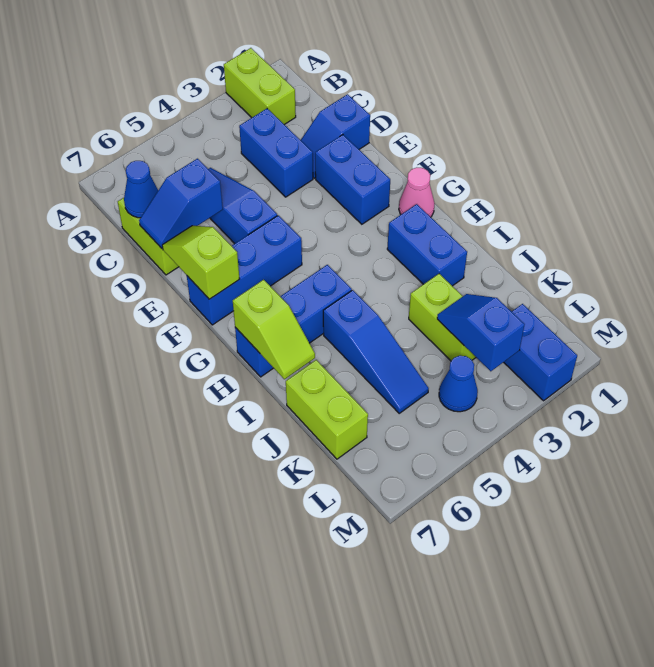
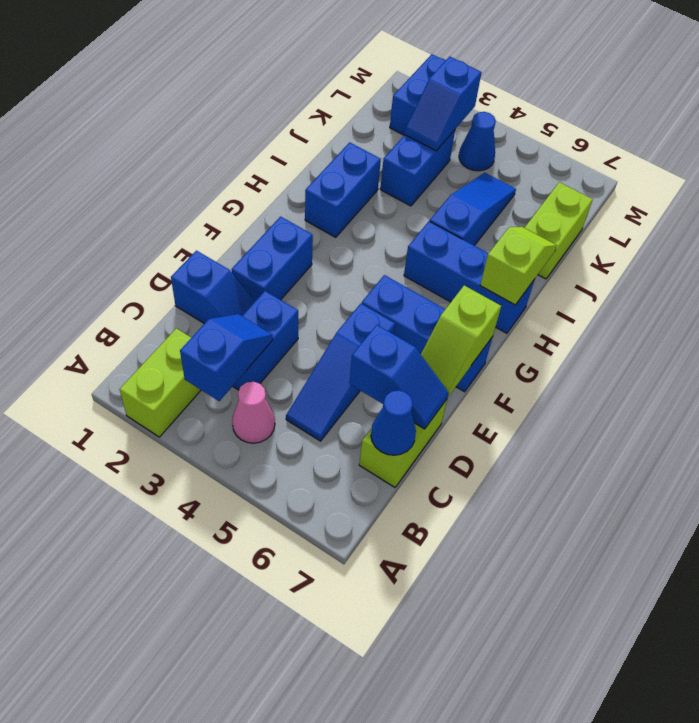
none -> blue slope B3:C3 level 2 top B
pink cone G1 level 1 -> pink cone B4 level 1
lime brick J3:K3 level 1 -> blue brick J3:K3 level 1

